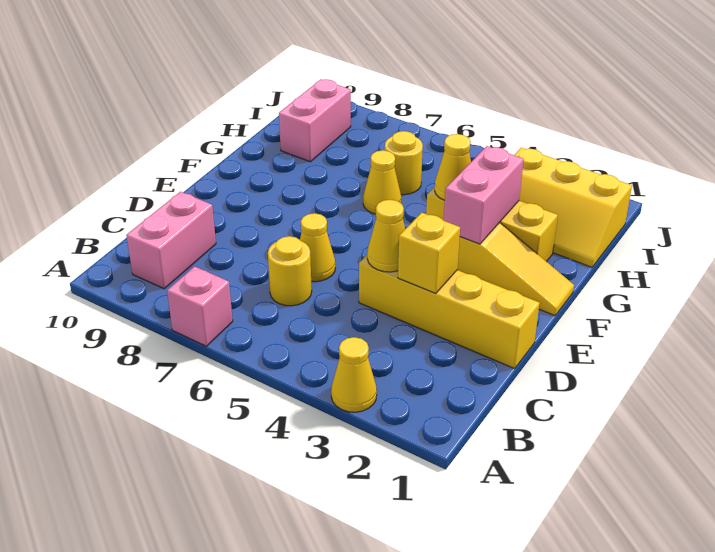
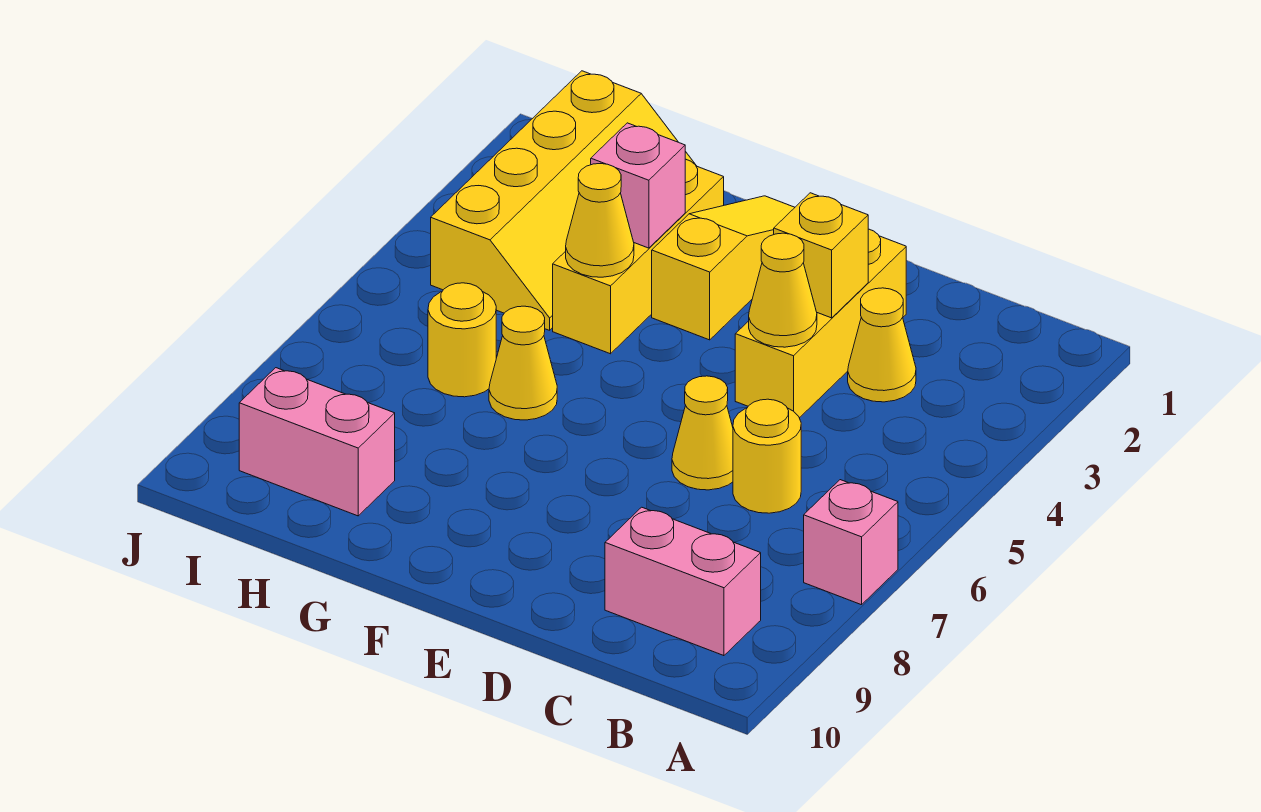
yellow cone A3 level 1 -> yellow cone C3 level 1
yellow brick D1:D4 level 1 -> yellow brick D2:D4 level 1
pink brick F3:G3 level 2 -> pink brick G3 level 2
yellow slope H1:I3 level 1 top I -> yellow slope H1:I4 level 1 top I

